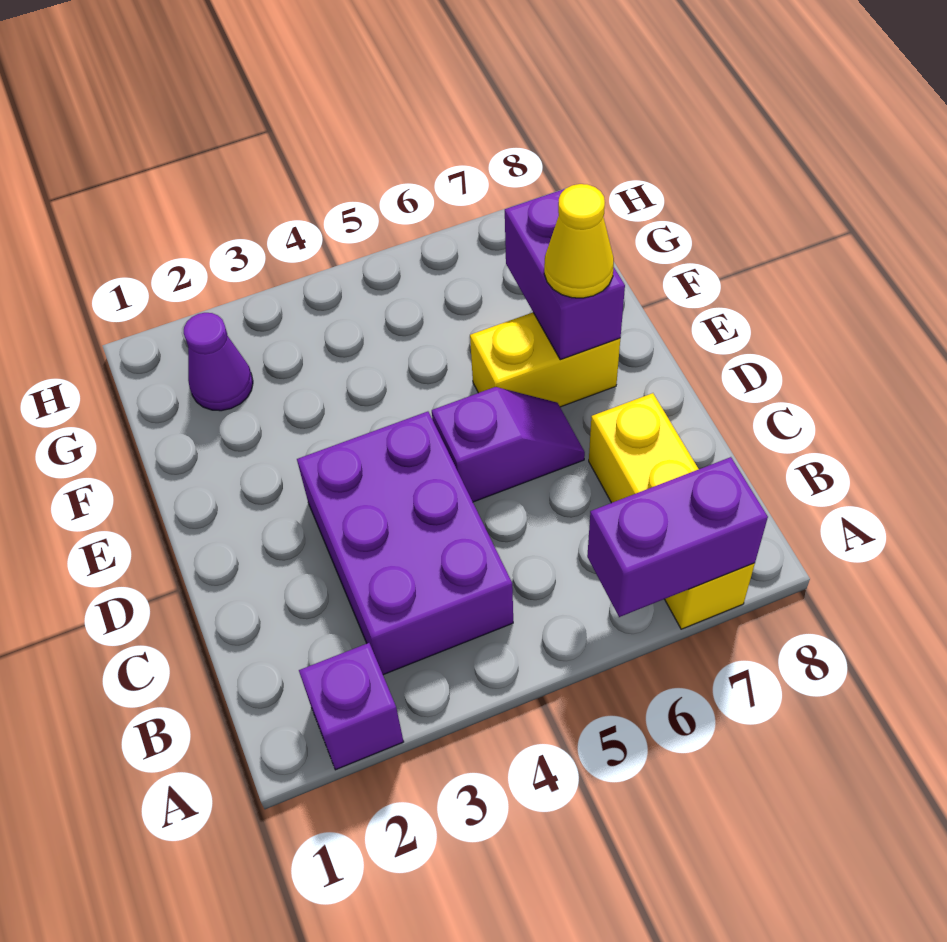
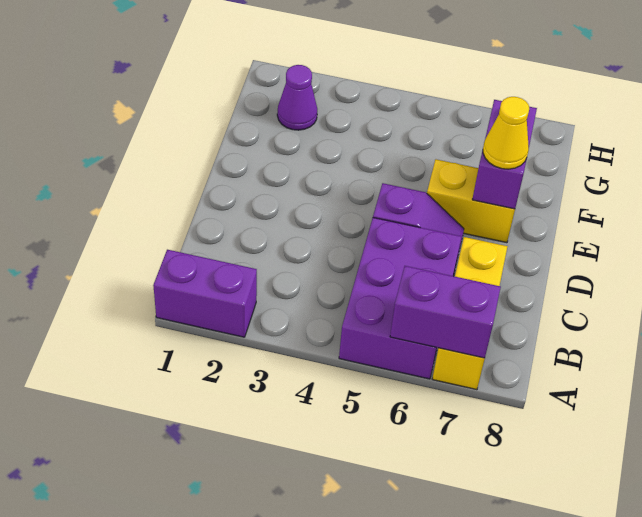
purple brick A2 level 1 -> purple brick A1:A2 level 1
purple brick B3:D4 level 1 -> purple brick A5:C6 level 1

